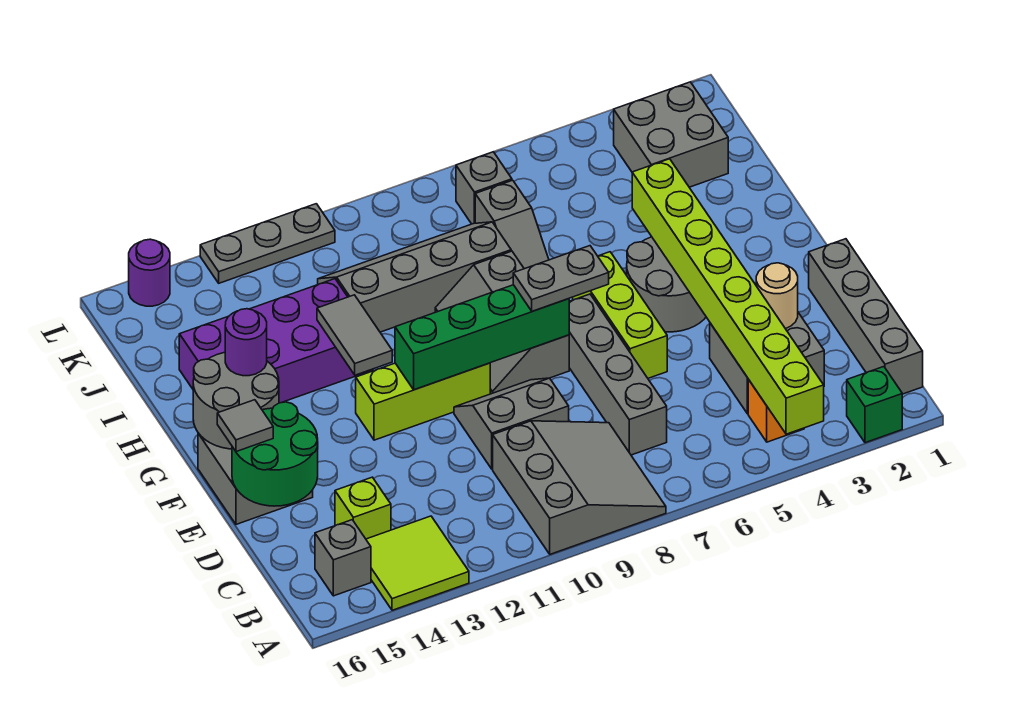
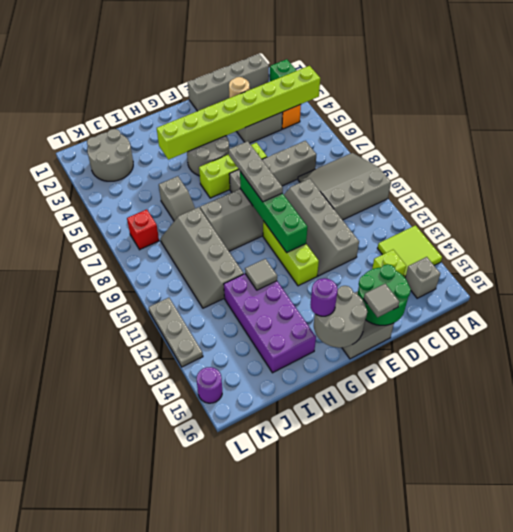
grey slope D9:E10 level 1 top D -> grey slope D9:E12 level 1 top D
grey plate F7:F8 level 3 -> grey plate F7:F9 level 3
grey tile G12:H12 level 2 -> grey tile H12 level 2
grey slope I7:J7 level 1 top J -> grey slope I6:I7 level 1 top 6
grey brick J2:K3 level 1 -> grey round brick J2:K3 level 1
grey brick K7 level 1 -> red brick K7 level 1

